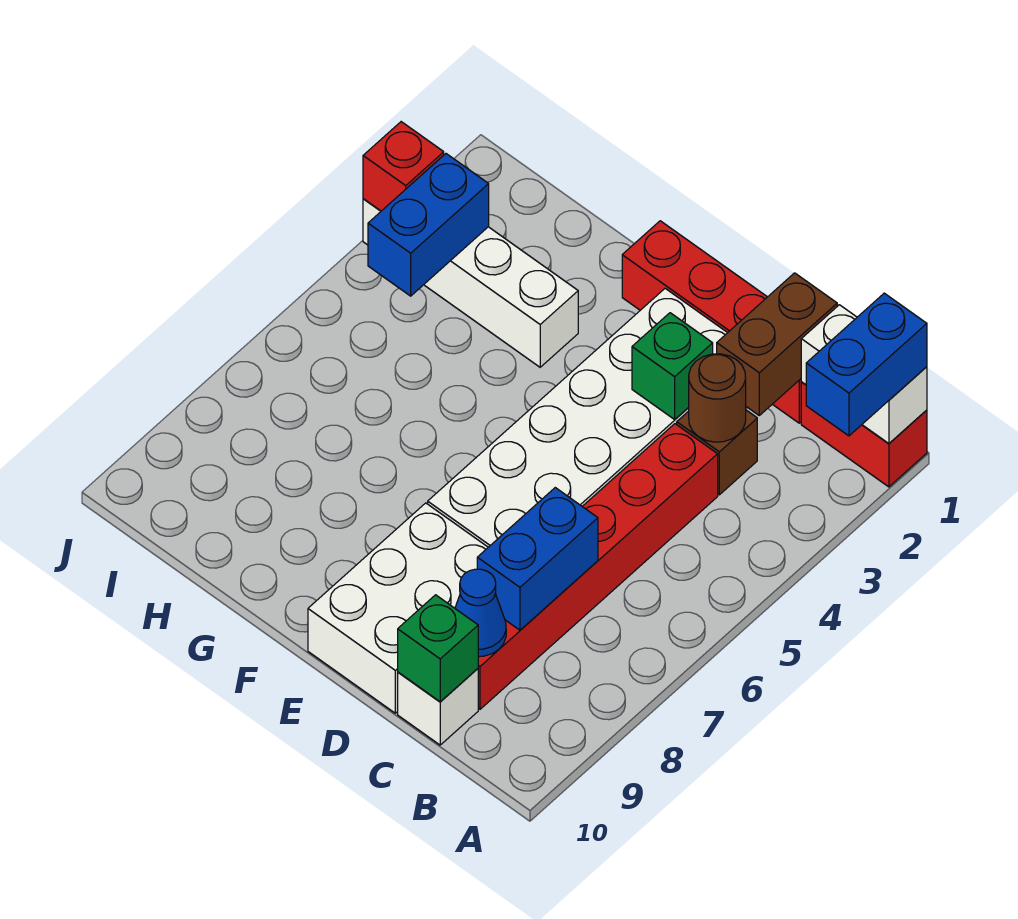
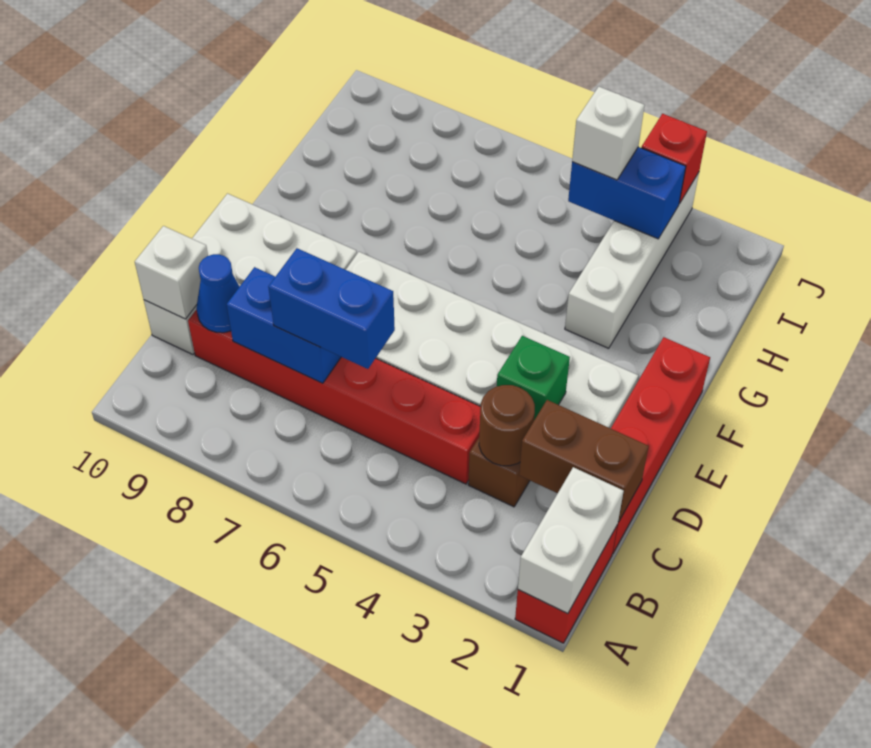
blue brick A1:A2 level 3 -> blue brick C6:C7 level 3
green brick C10 level 2 -> white brick C10 level 2
none -> white brick I4 level 3

